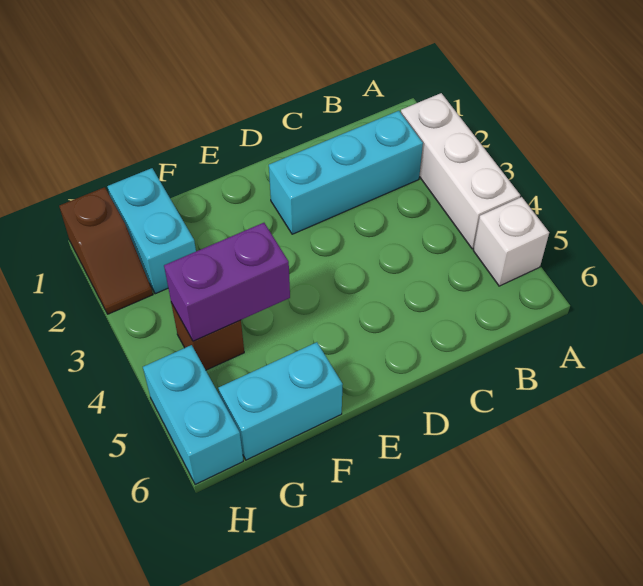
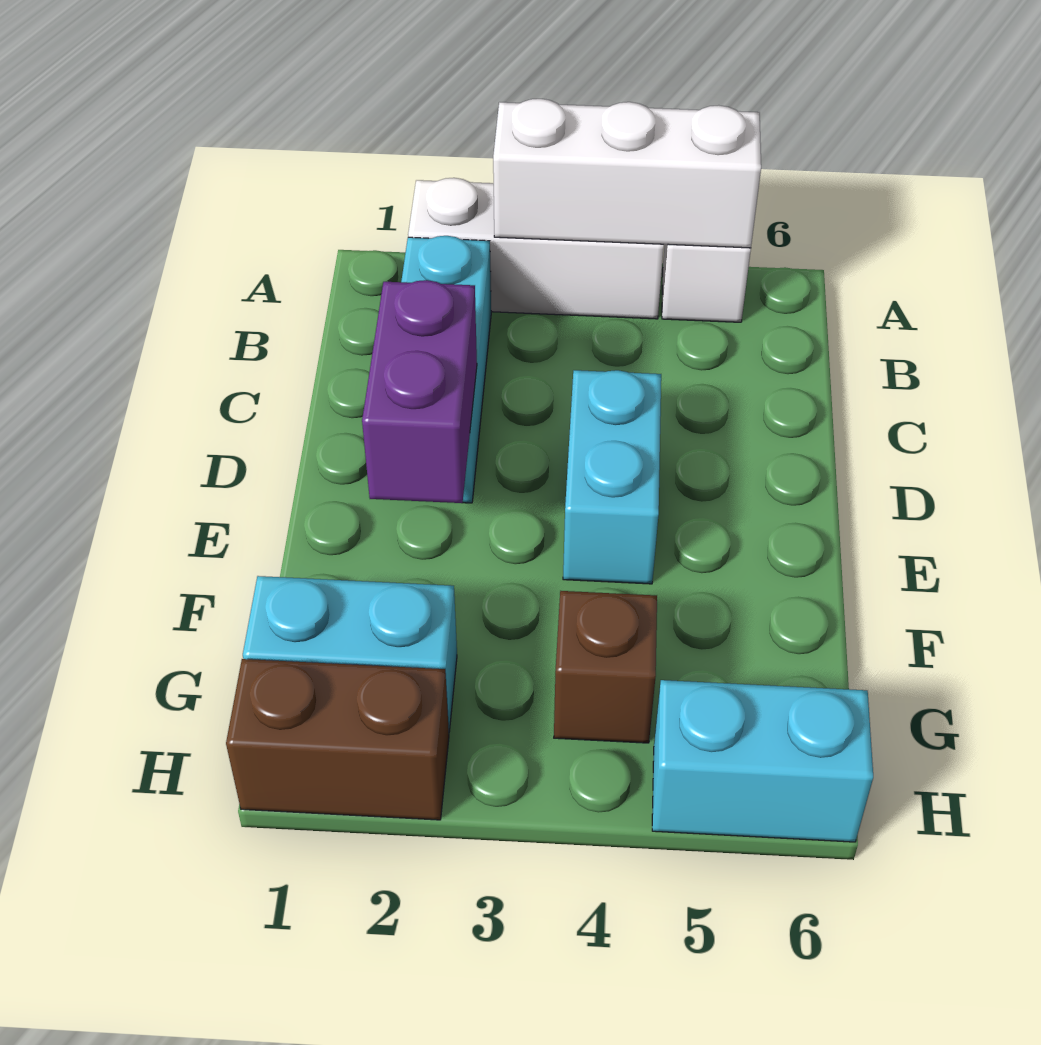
none -> white brick A3:A5 level 2
purple brick F4:G4 level 2 -> purple brick D2:E2 level 2
cyan brick F6:G6 level 1 -> cyan brick D4:E4 level 1
brown slope H1:H2 level 1 top 1 -> brown brick H1:H2 level 1

